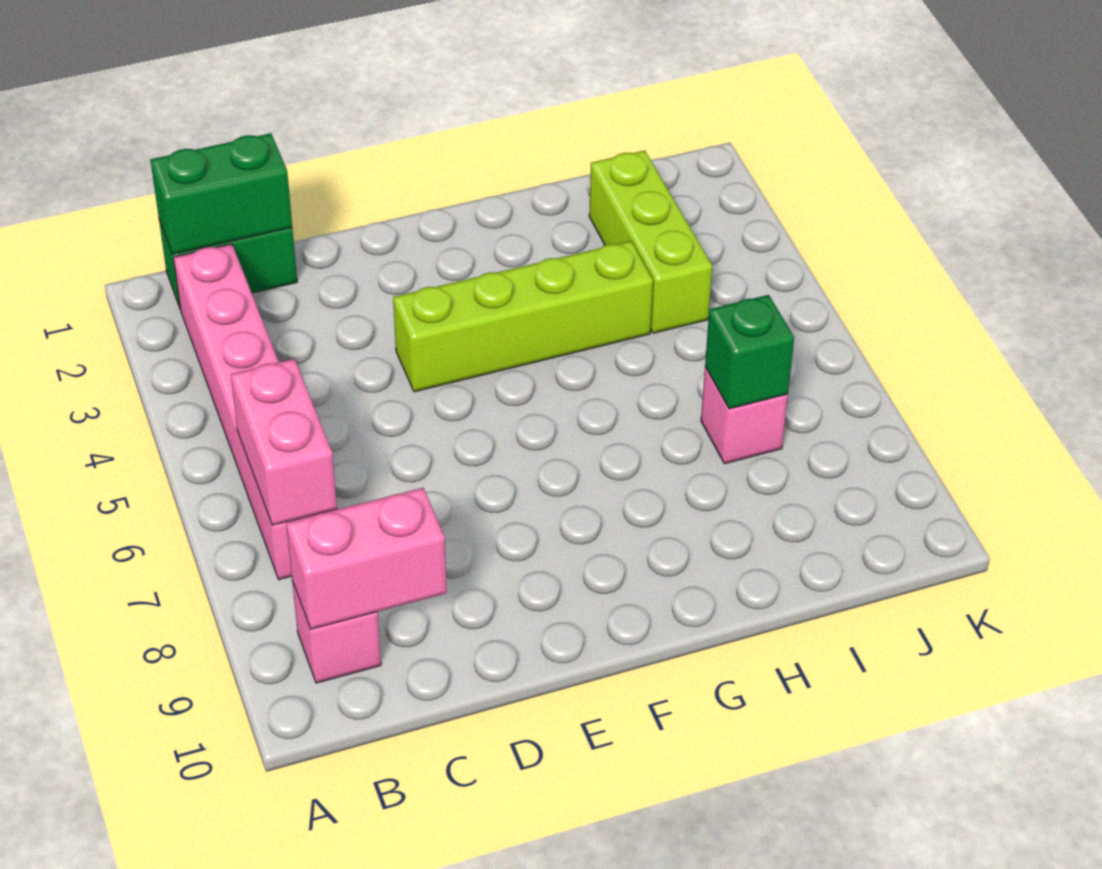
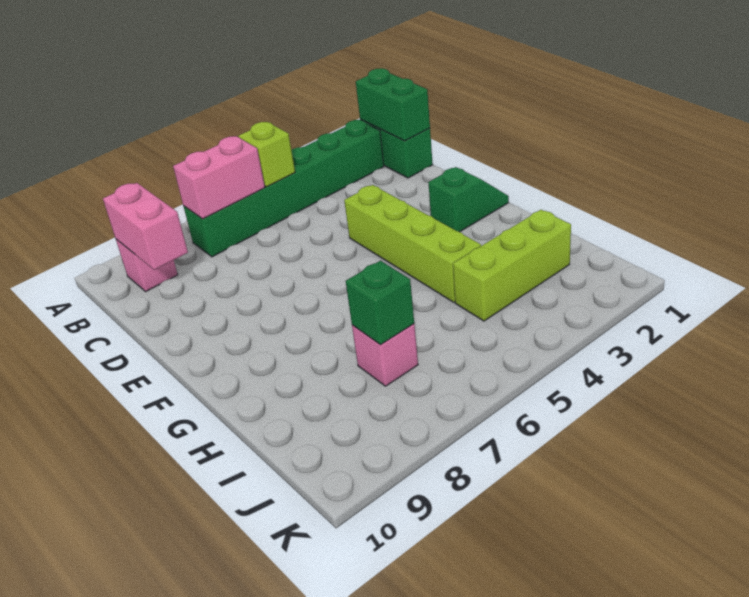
pink brick B2:B7 level 1 -> green brick B2:B7 level 1
none -> lime brick B5 level 2
none -> green slope F1:F2 level 1 top 2

